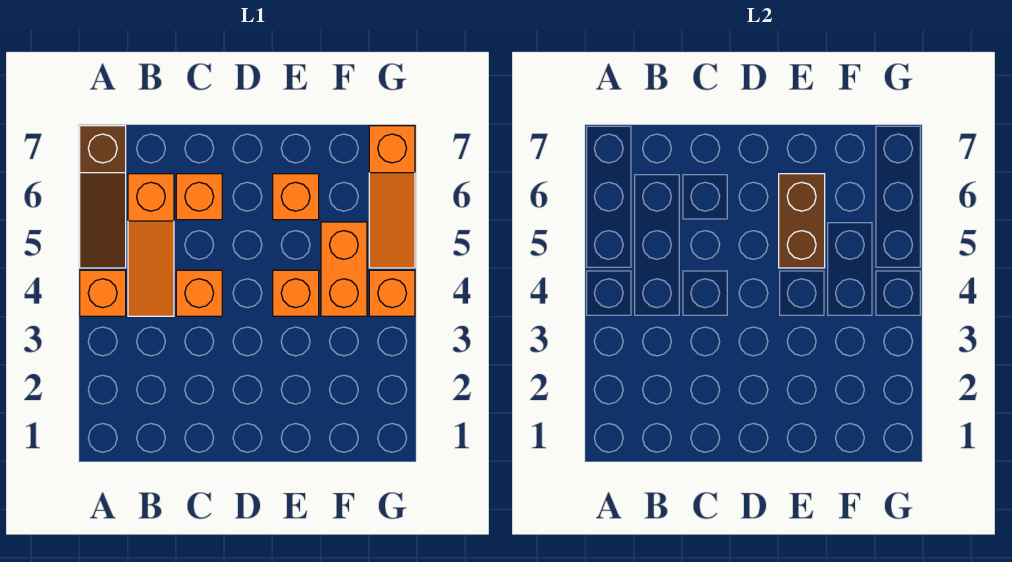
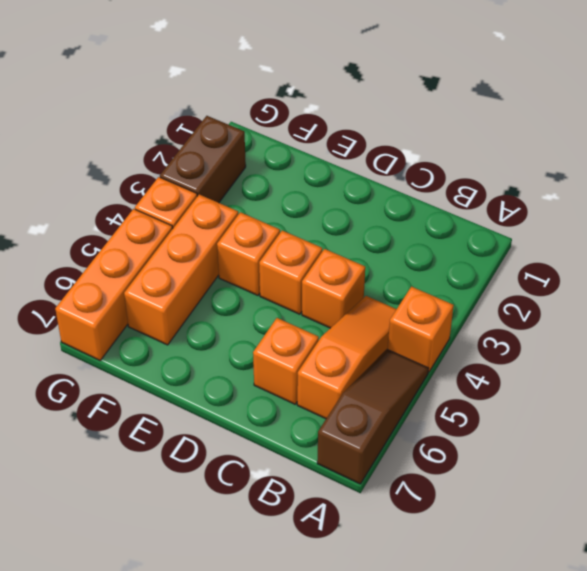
brown brick E5:E6 level 2 -> brown brick G2:G3 level 1
orange brick E6 level 1 -> orange brick D4 level 1
orange brick F4:F5 level 1 -> orange brick F4:F6 level 1
orange slope G5:G7 level 1 top 7 -> orange brick G5:G7 level 1

